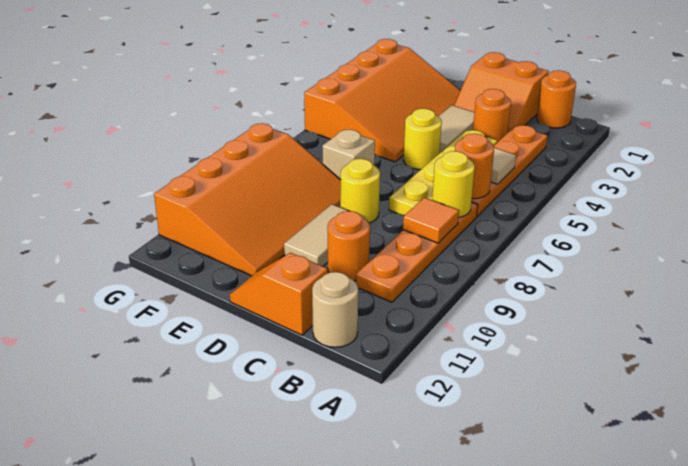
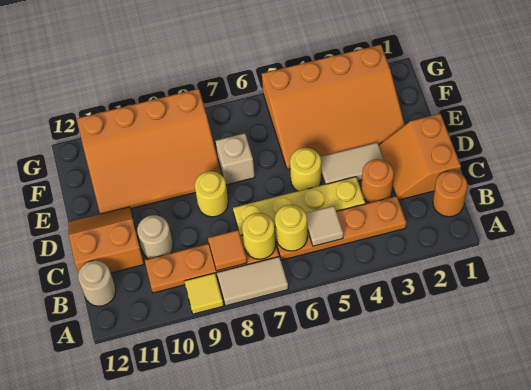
none -> yellow tile A9 level 1
orange round brick B6 level 2 -> yellow round brick B6 level 2
orange round brick C10 level 1 -> tan round brick C10 level 1
orange slope C12:D12 level 1 top C -> orange slope C11:D12 level 1 top C
tan tile D9:D10 level 1 -> tan tile A7:A8 level 1

